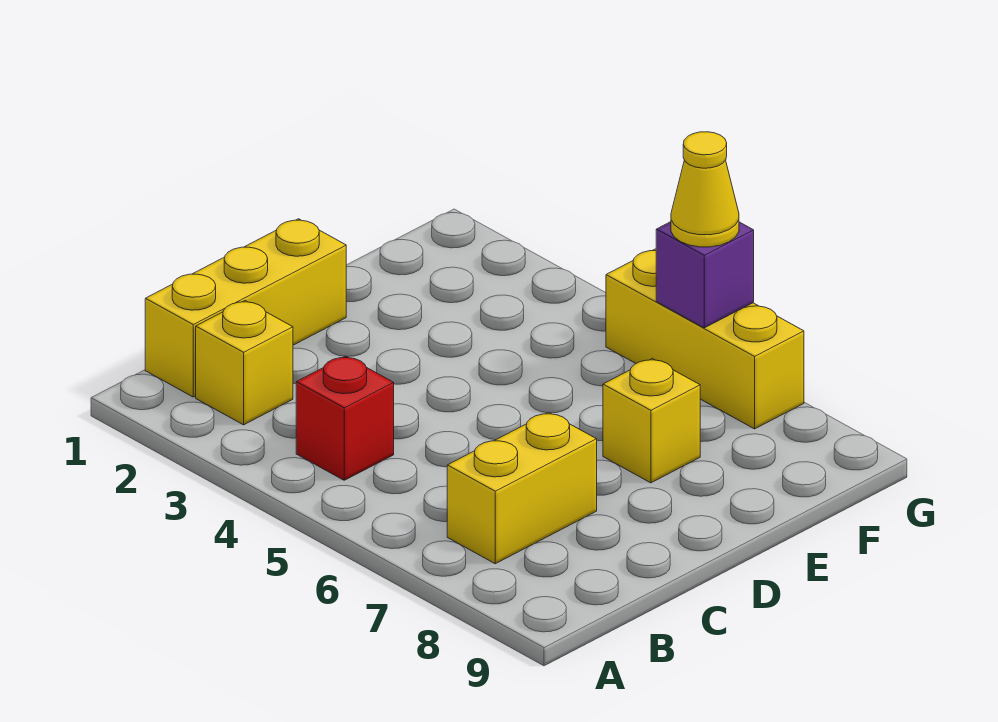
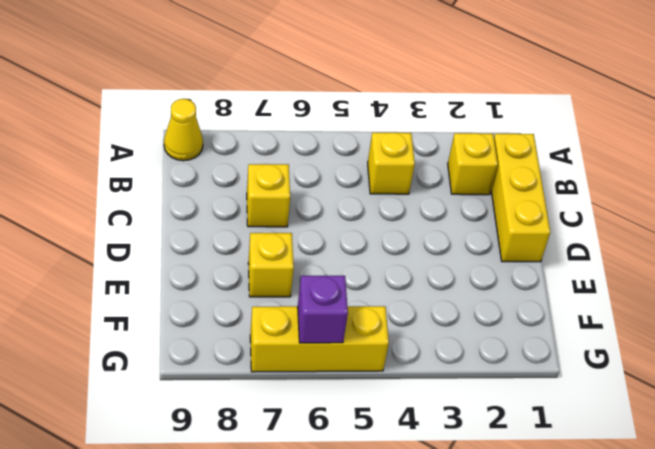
red brick B4 level 1 -> yellow brick B4 level 1
yellow brick B7:C7 level 1 -> yellow brick C7 level 1
yellow cone G6 level 3 -> yellow cone A9 level 1

